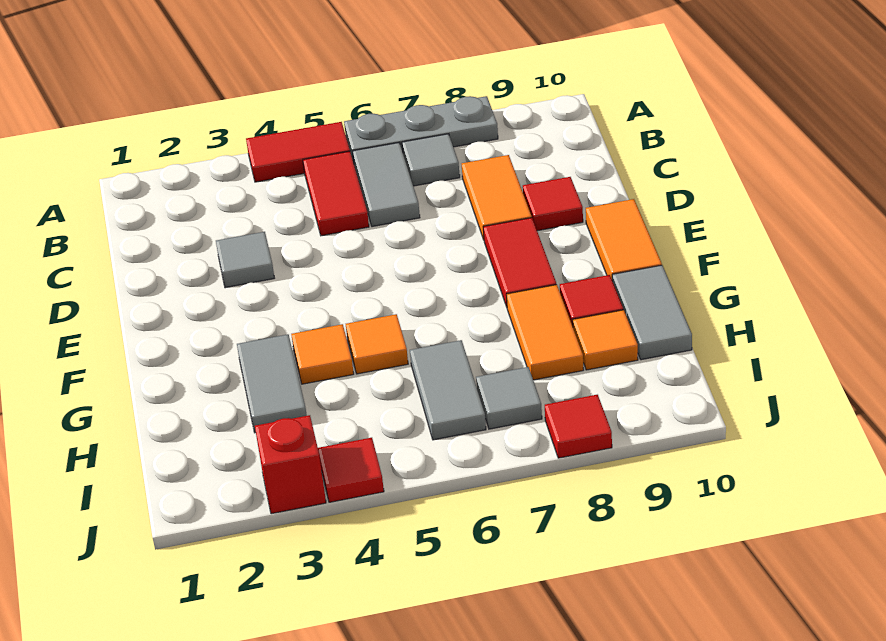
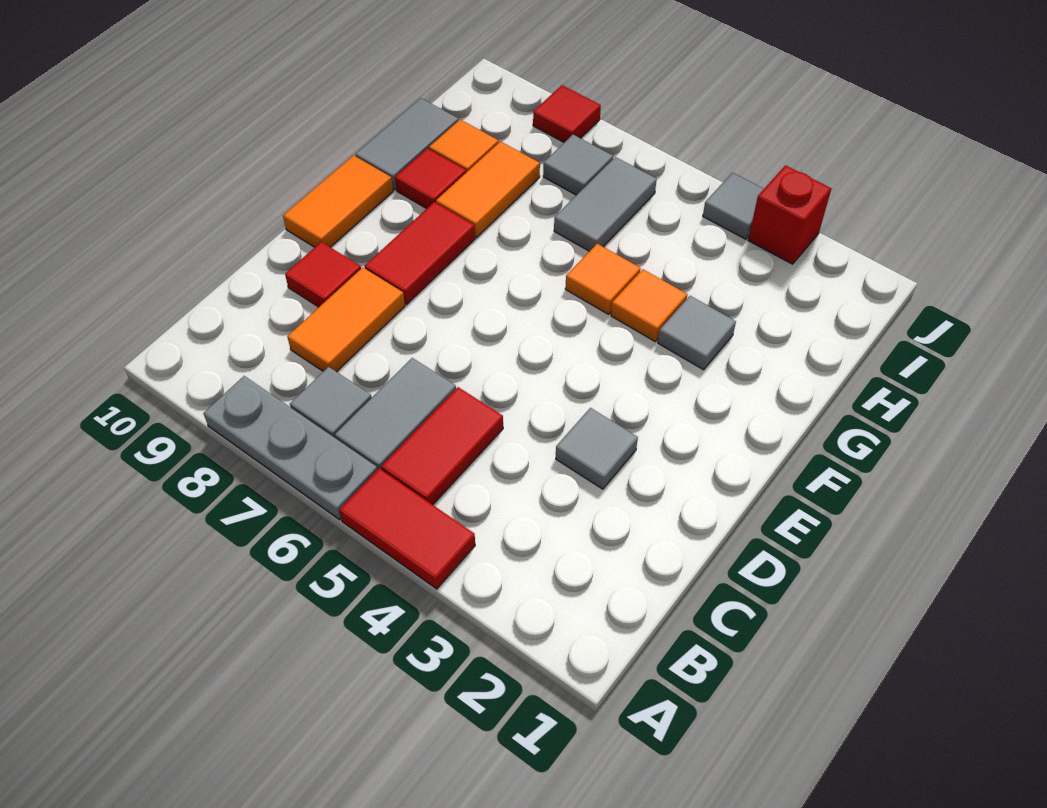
grey tile G3:H3 level 1 -> grey tile G3 level 1
red tile J4 level 1 -> grey tile J4 level 1

